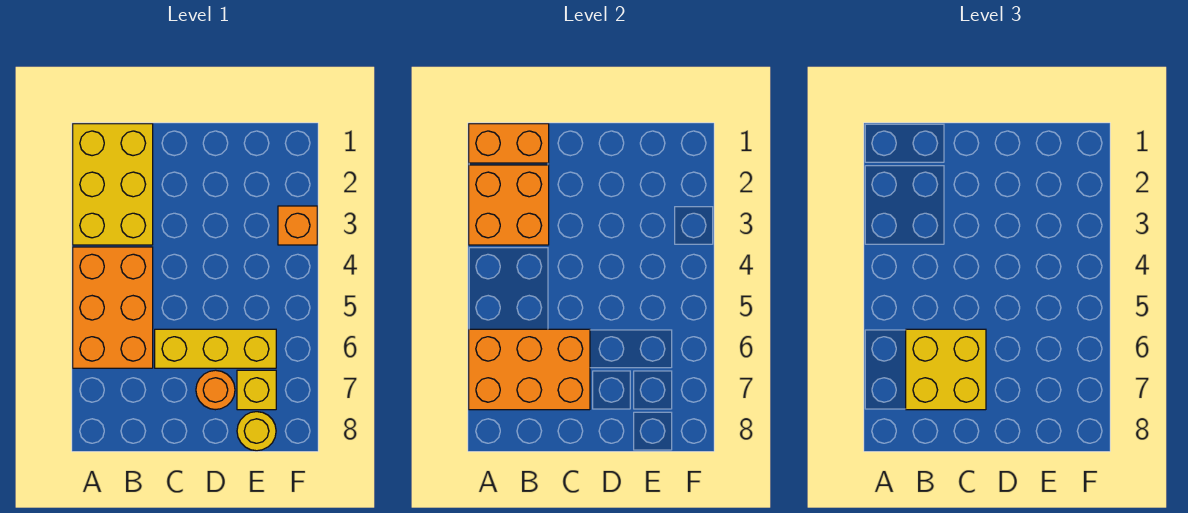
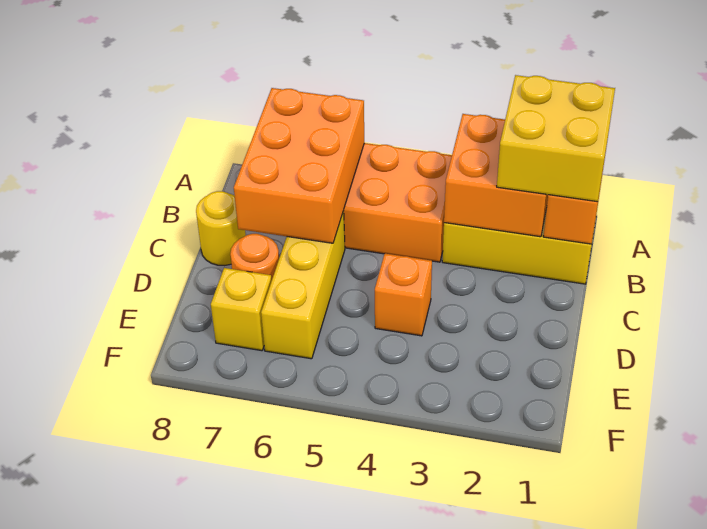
yellow brick B6:C7 level 3 -> yellow brick A1:B2 level 3
yellow round brick E8 level 1 -> yellow round brick C8 level 1
orange brick F3 level 1 -> orange brick D4 level 1

